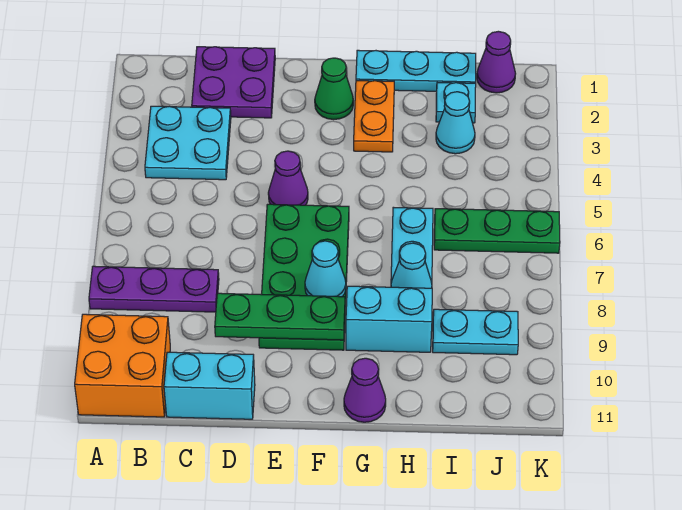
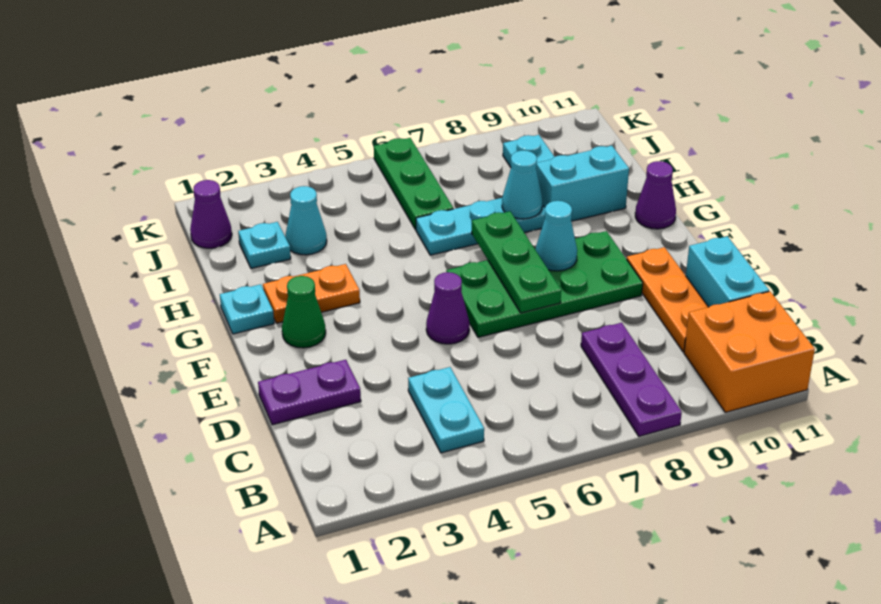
cyan plate B3:C4 level 1 -> cyan plate B4:C4 level 1
purple plate C1:D2 level 1 -> purple plate D1:D2 level 1
none -> orange plate C10:E10 level 1
green plate D9:F9 level 2 -> green plate E7:G7 level 2
cyan plate G1:I1 level 1 -> cyan plate G1 level 1
cyan brick G9:H9 level 1 -> cyan brick H9:H10 level 1

